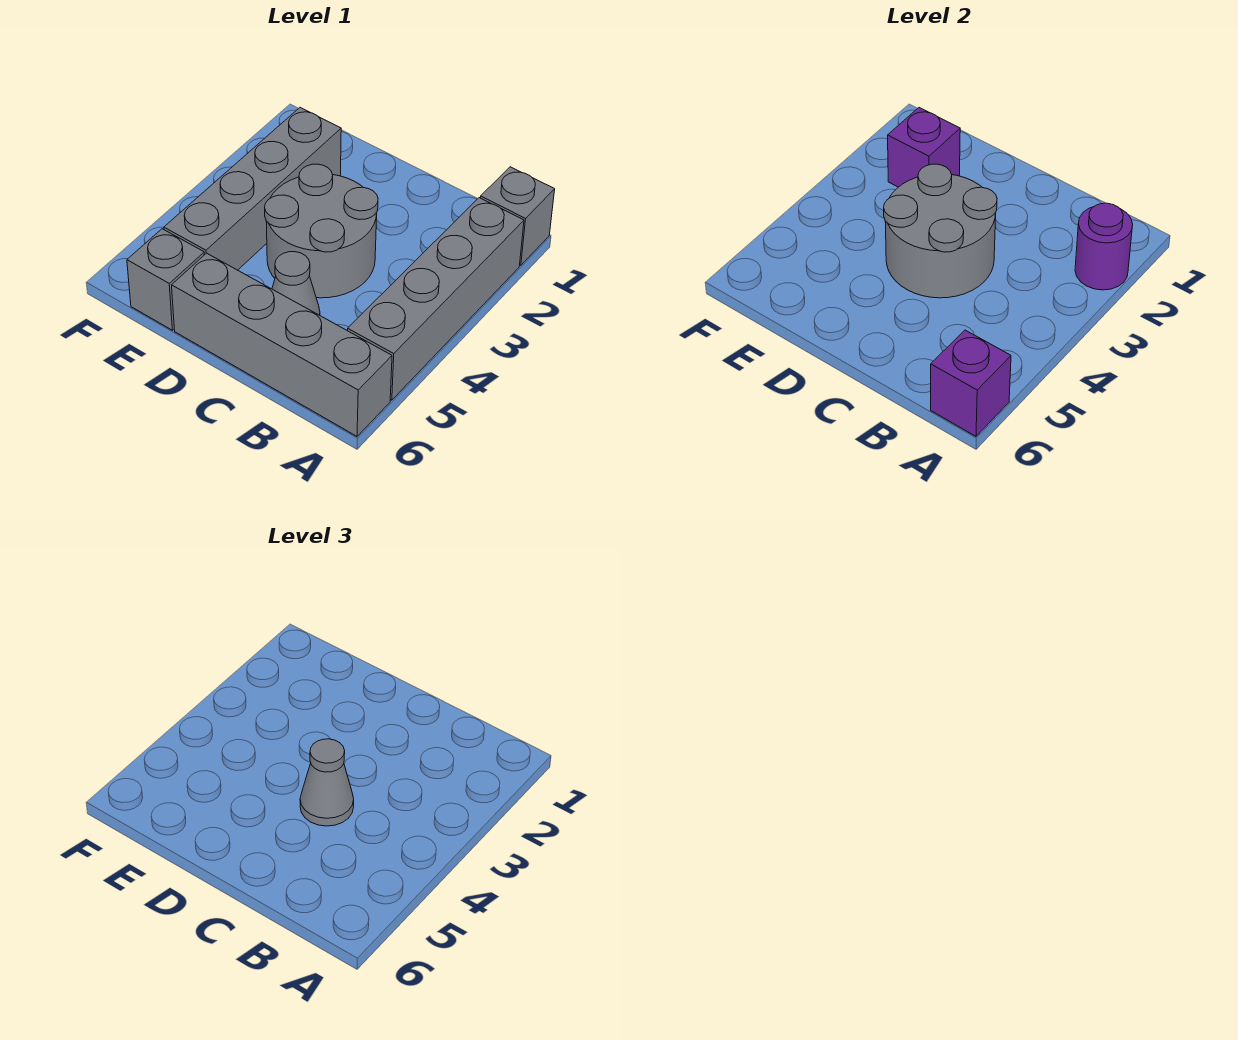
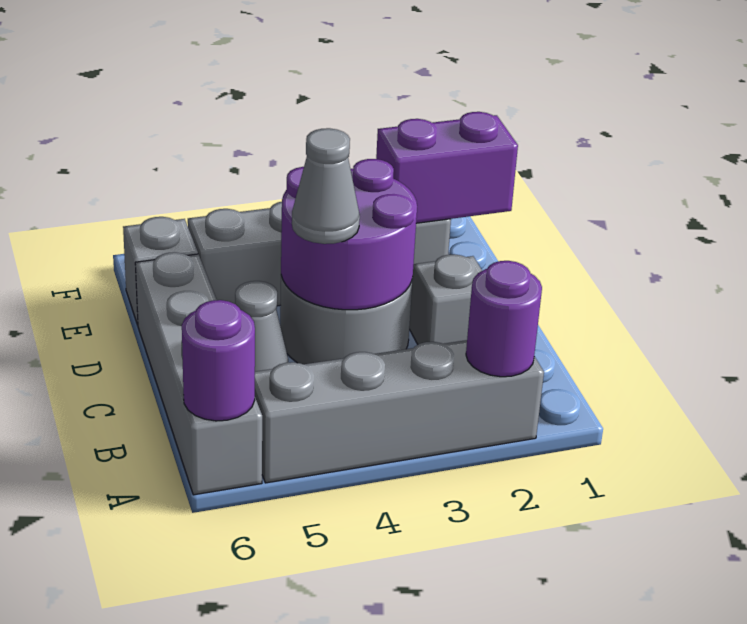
grey brick A1 level 1 -> grey brick C2 level 1
purple brick A6 level 2 -> purple round brick A6 level 2
grey round brick C3:D4 level 2 -> purple round brick C3:D4 level 2
purple brick E2 level 2 -> purple brick E1:E2 level 2

